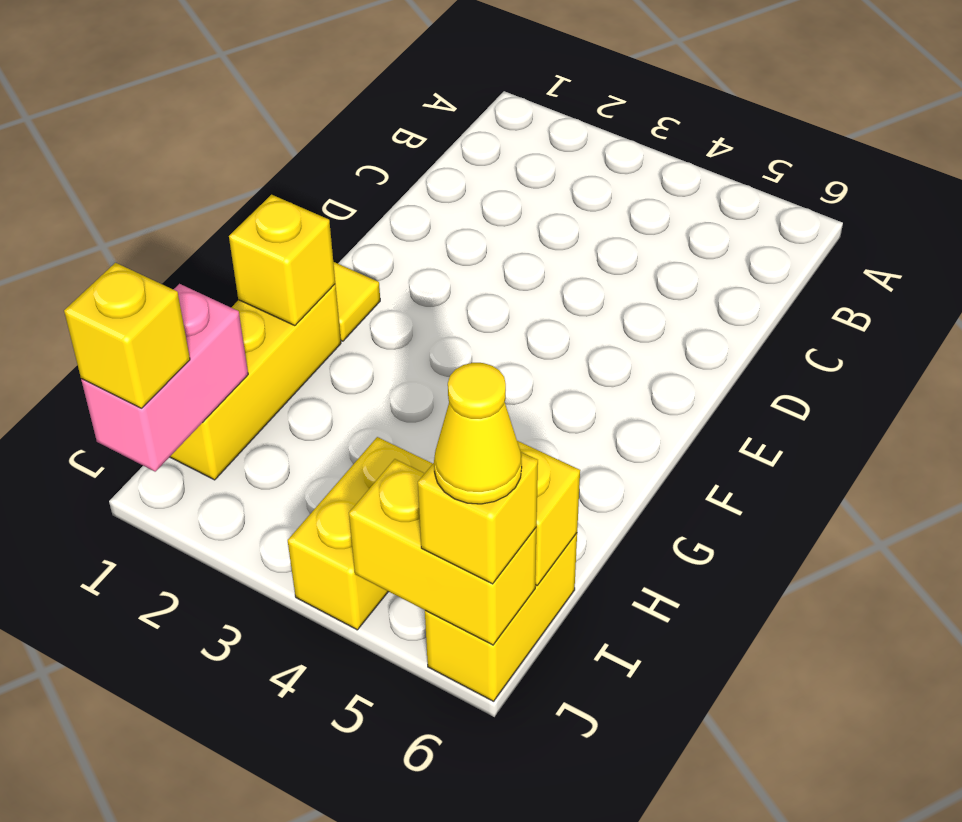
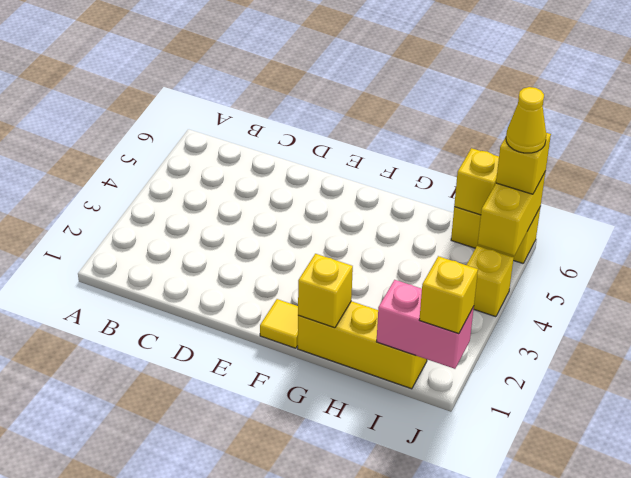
yellow brick I4:J4 level 1 -> yellow brick J4 level 1

